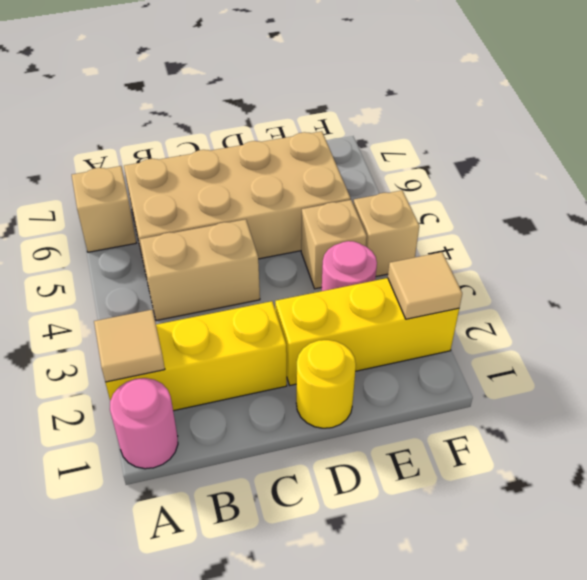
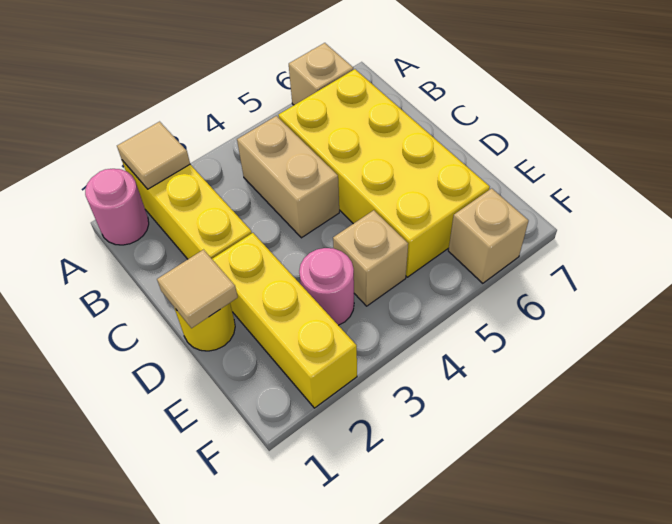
tan brick B5:E6 level 1 -> yellow brick B5:E6 level 1
tan tile F2 level 2 -> tan tile D1 level 2
tan brick F4 level 1 -> tan brick F6 level 1

